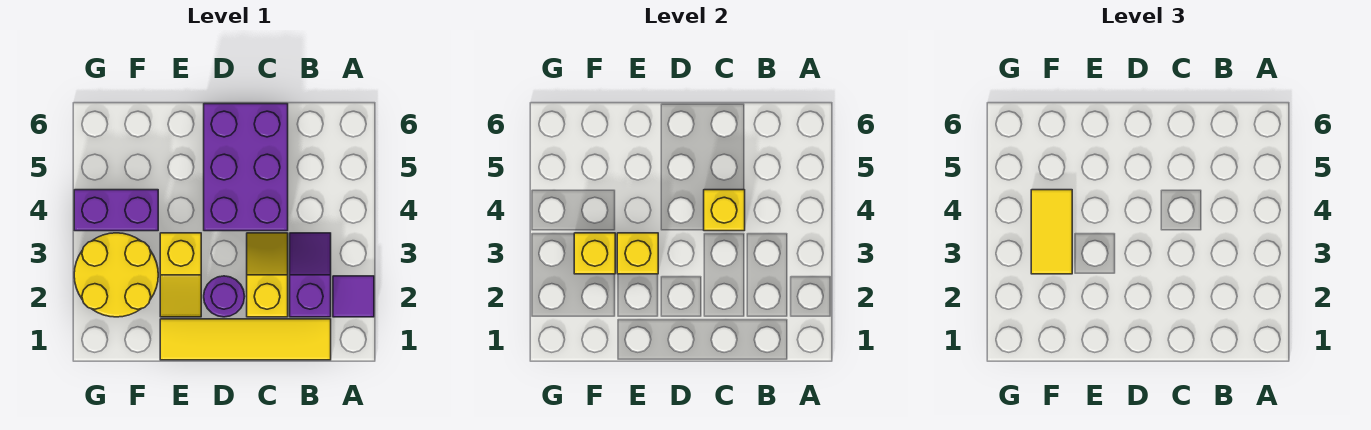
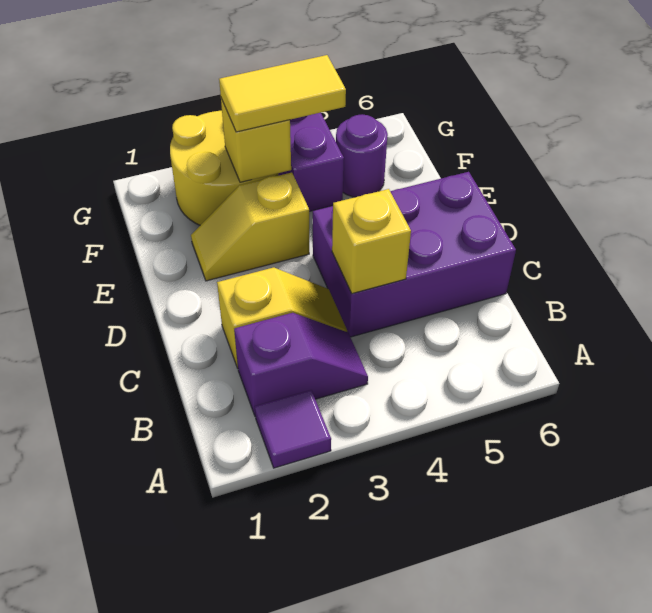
yellow tile B1:E1 level 1 -> none
purple round brick D2 level 1 -> purple round brick F5 level 1
yellow brick E3 level 2 -> none

